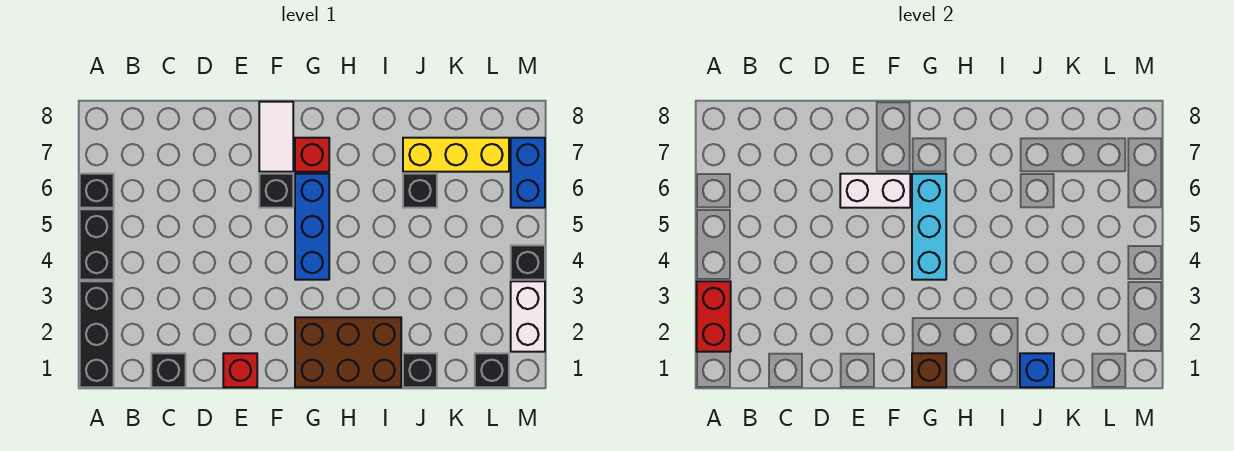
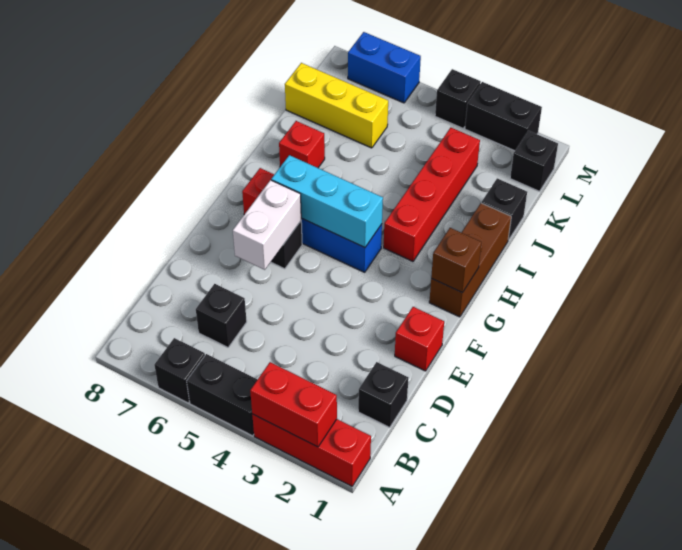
black brick A1:A3 level 1 -> red brick A1:A3 level 1
white tile F7:F8 level 1 -> none
brown brick G1:I2 level 1 -> brown brick G1:I1 level 1
none -> red brick H3:K3 level 1
none -> red brick I7 level 1
blue brick J1 level 2 -> none
black brick J6 level 1 -> black brick C6 level 1
yellow brick J7:L7 level 1 -> yellow brick K6:K8 level 1
white brick M2:M3 level 1 -> black brick M2:M3 level 1

